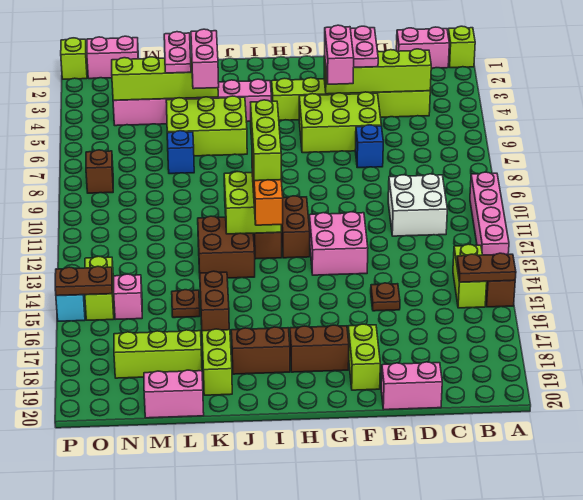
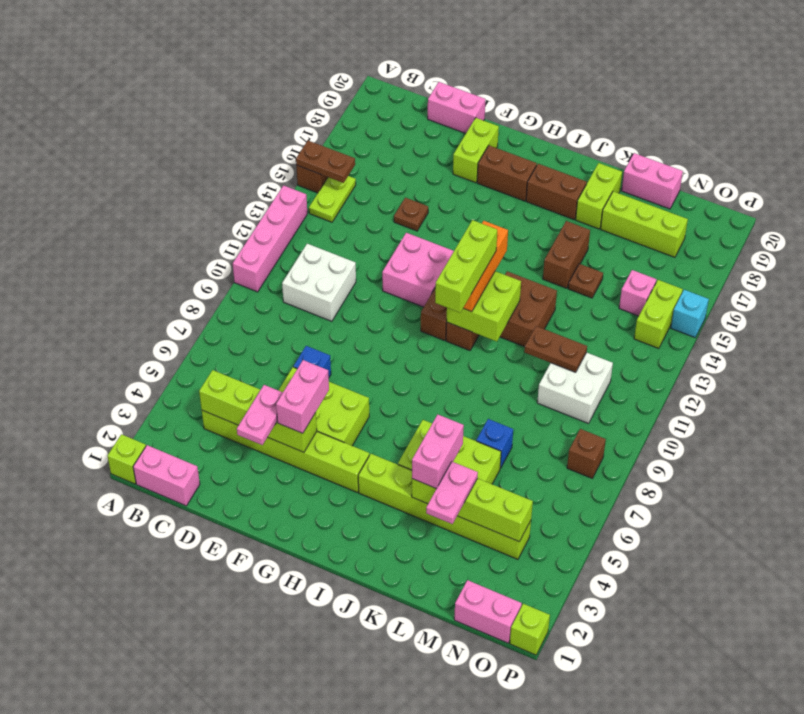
lime brick B14:B15 level 1 -> lime plate B14:B15 level 1
pink brick I4:N4 level 1 -> lime brick I4:N4 level 1
none -> white brick M10:N11 level 1
brown plate O15:P15 level 2 -> brown plate L11:M11 level 2

